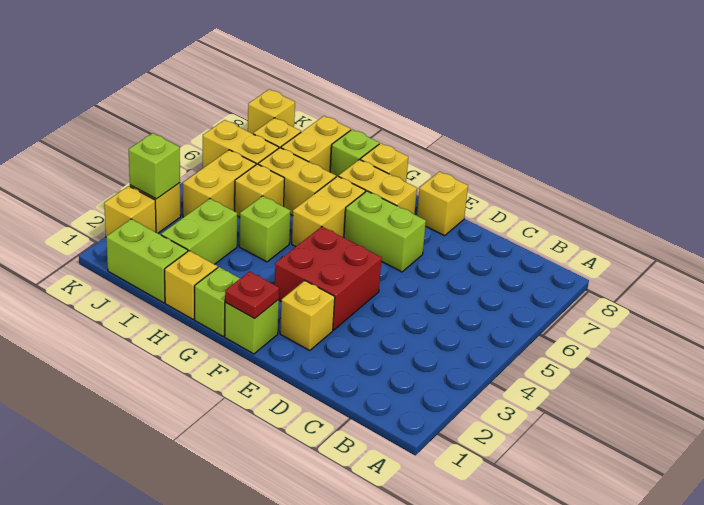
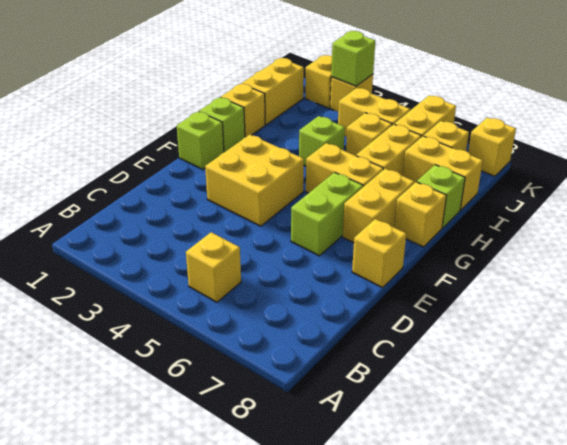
yellow brick E2 level 1 -> yellow brick B5 level 1
red brick E3:F4 level 1 -> yellow brick E3:F4 level 1
red plate F1 level 2 -> none
lime brick I1:J1 level 1 -> yellow brick I1:J1 level 1
lime brick I2:I3 level 1 -> none

